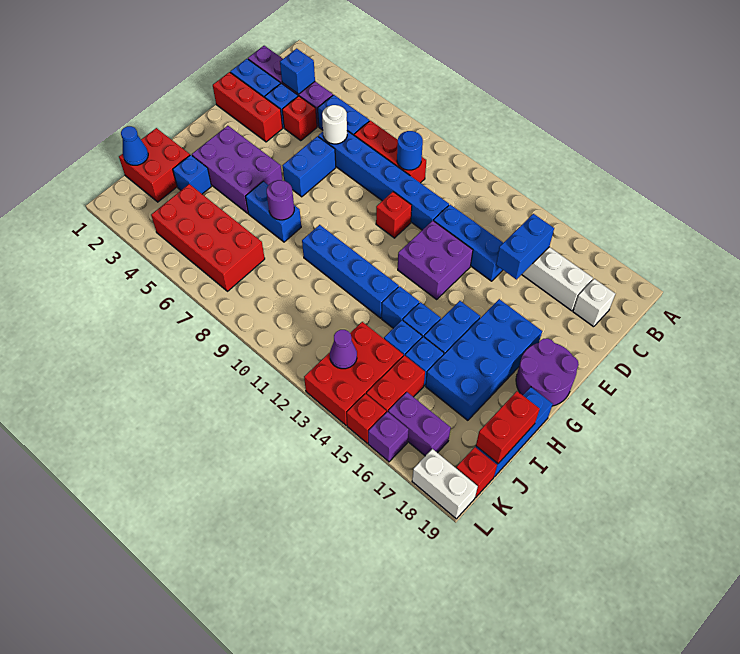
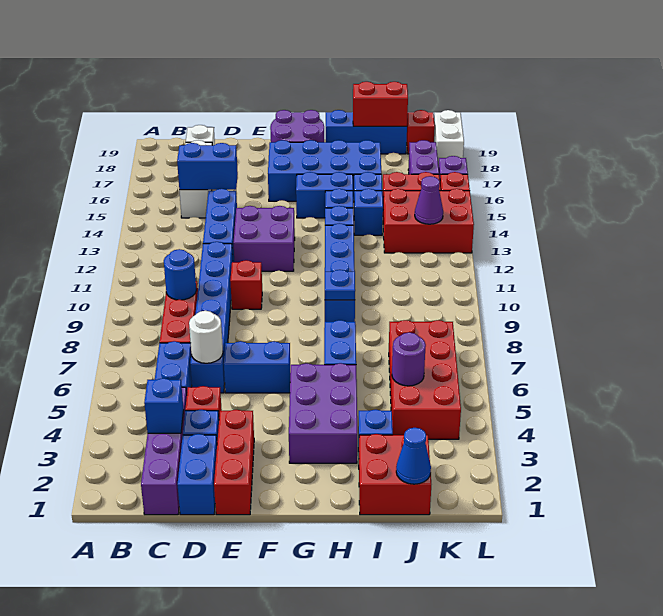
purple round brick H7 level 2 -> purple round brick J5 level 2
none -> blue plate H9 level 2

